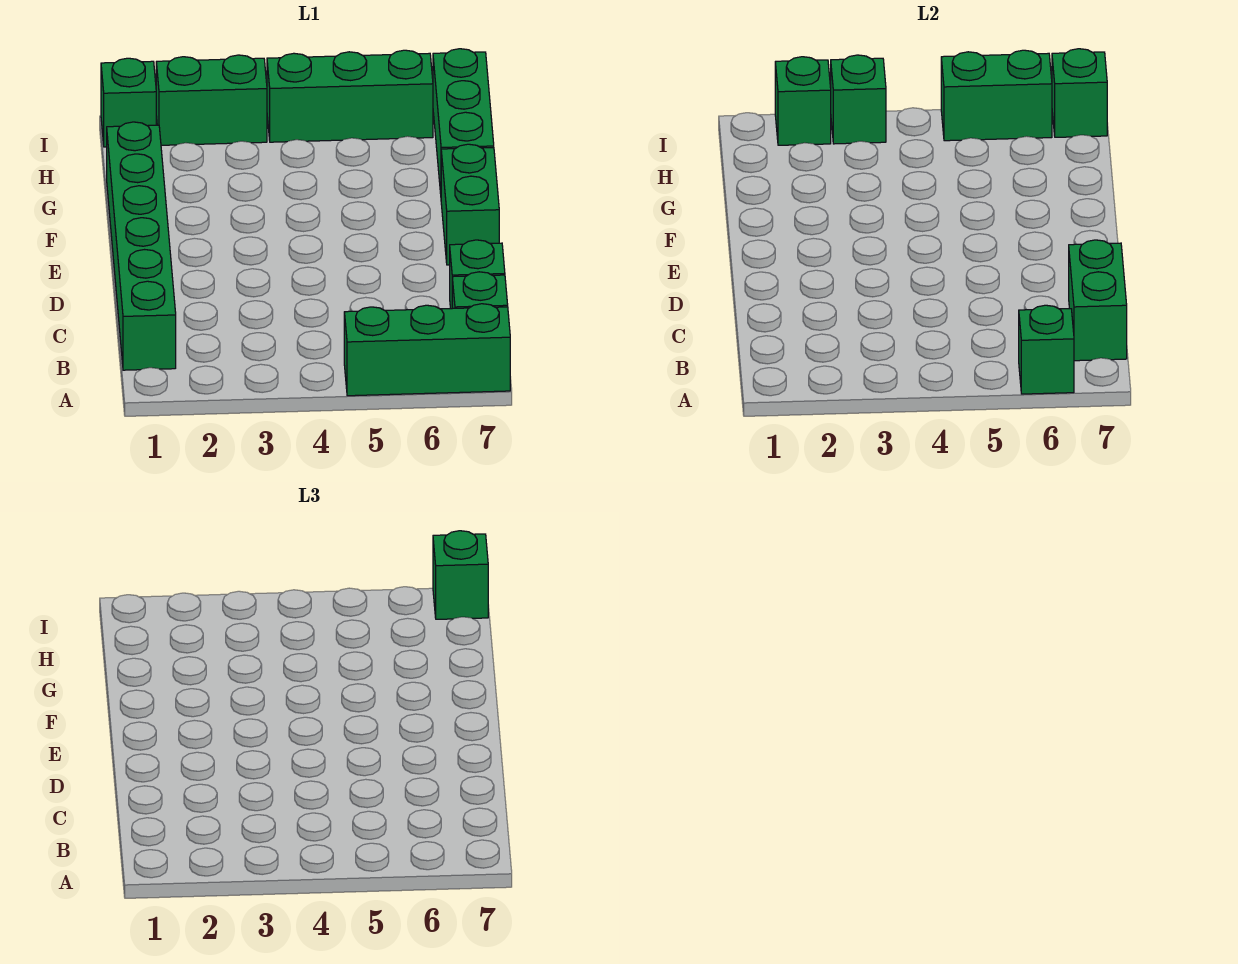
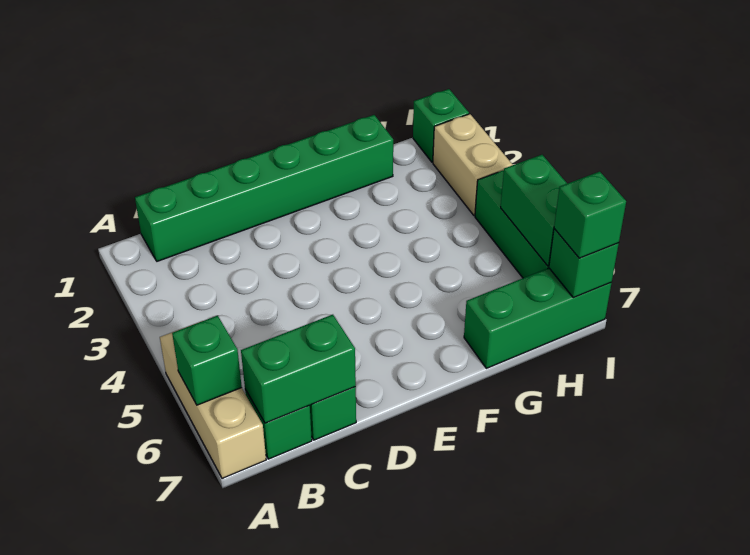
green brick A5:A7 level 1 -> tan brick A5:A7 level 1
green brick E7:F7 level 1 -> none
green brick I2:I3 level 1 -> tan brick I2:I3 level 1
green brick I2 level 2 -> none
green brick I3 level 2 -> none

